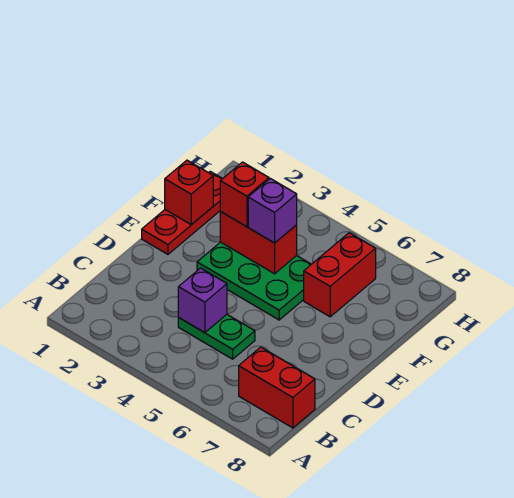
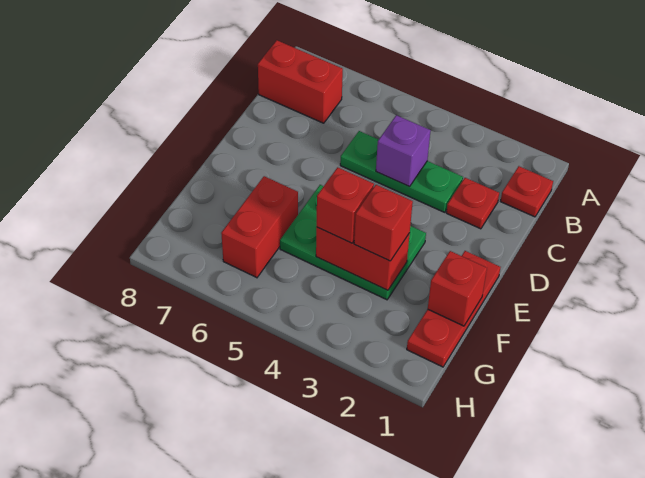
none -> red plate B1 level 1
none -> red plate C2 level 1
green plate C4:C5 level 1 -> green plate C3:C5 level 1
purple brick F4 level 3 -> red brick F4 level 3

